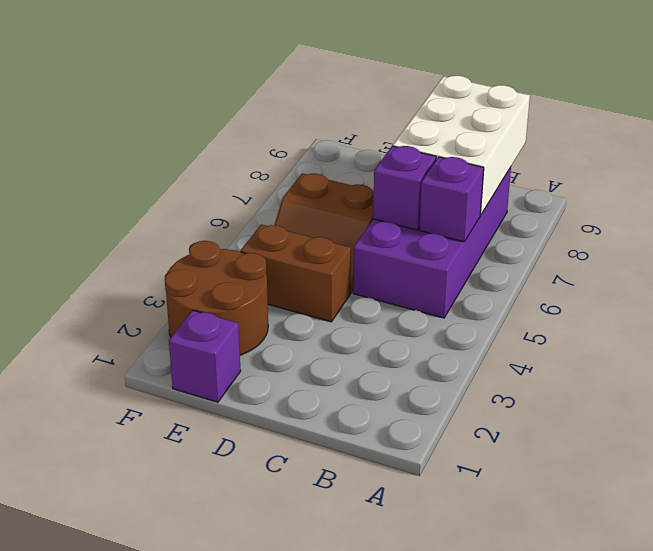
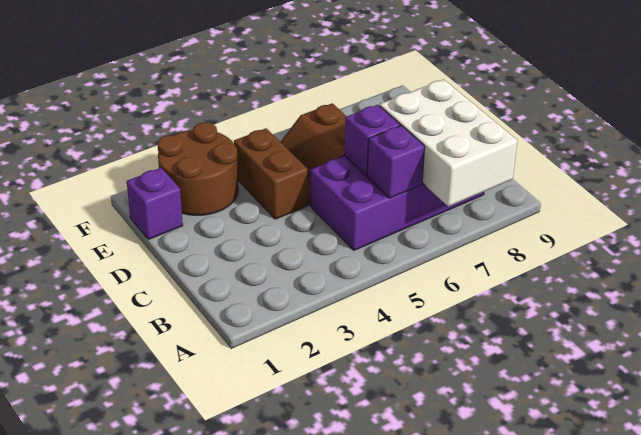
white brick B7:C9 level 2 -> white brick A7:C8 level 2

